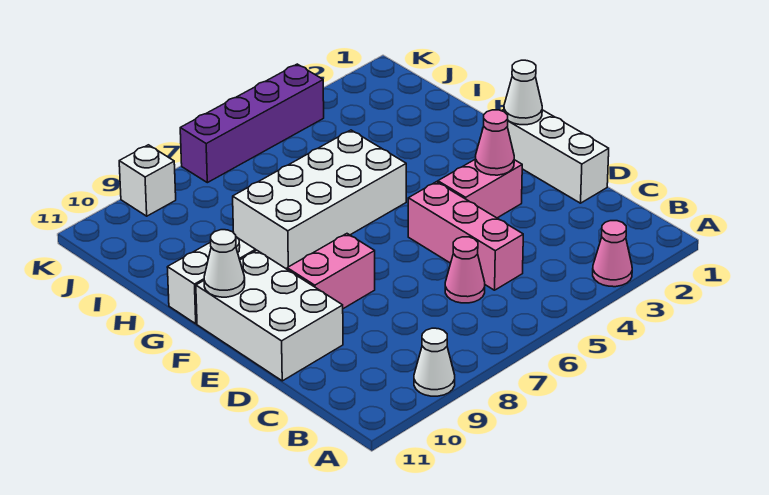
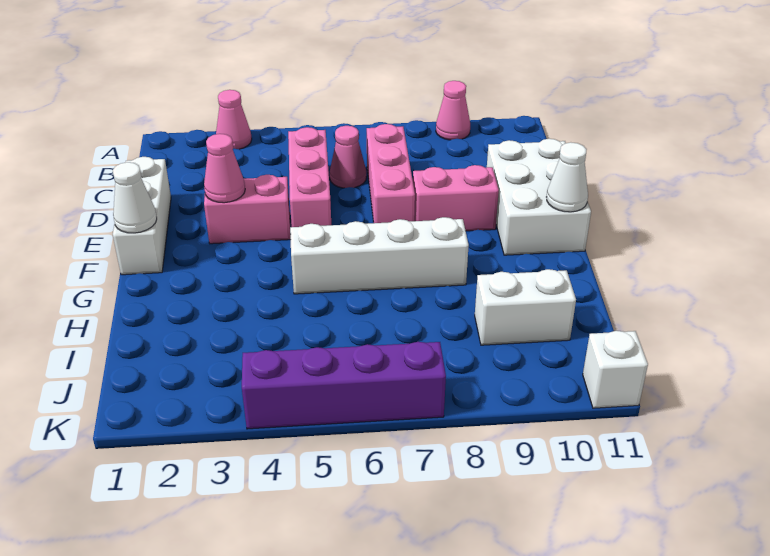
white cone A9 level 1 -> pink cone A9 level 1
none -> pink brick C7:E7 level 1
white brick G5:H8 level 1 -> white brick G5:G8 level 1
white brick G10:G11 level 1 -> white brick I9:I10 level 1
white brick K9 level 1 -> white brick K11 level 1

